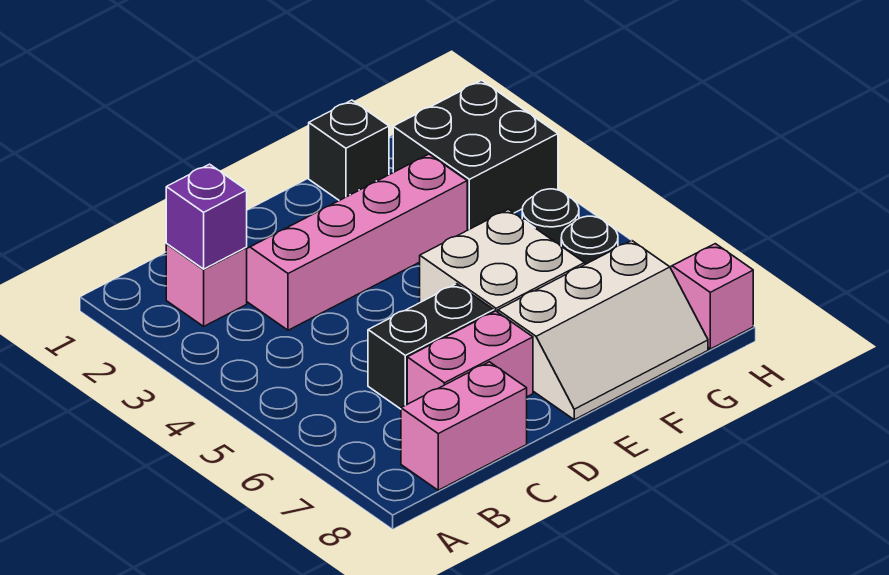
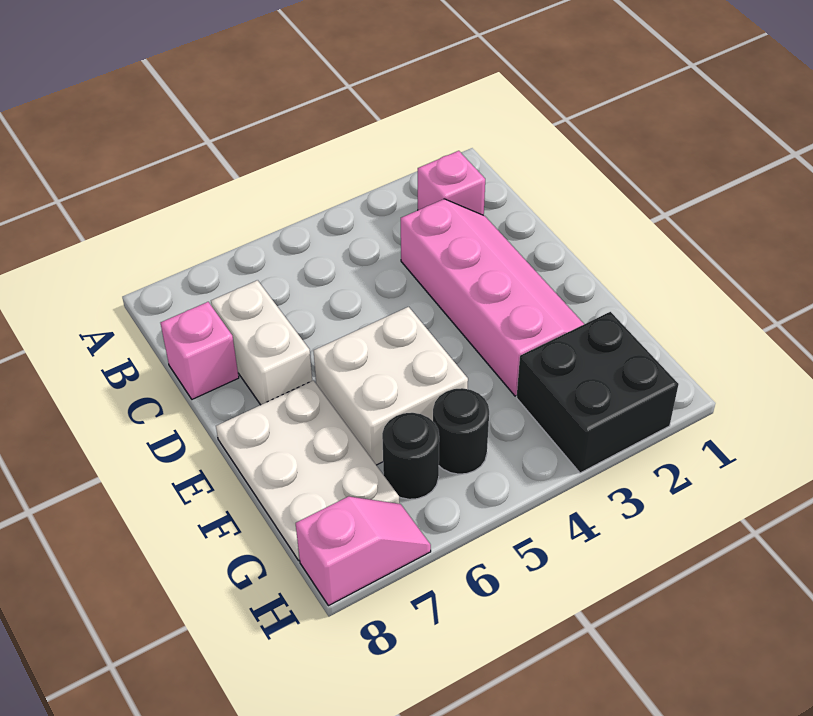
purple brick B2 level 2 -> none
pink brick B8:C8 level 1 -> pink brick C8 level 1
black brick C6:D6 level 1 -> none
pink brick C7:D7 level 1 -> white brick C7:D7 level 1
white slope E7:G8 level 1 top 7 -> white plate E7:G8 level 1
black brick F1 level 1 -> none

